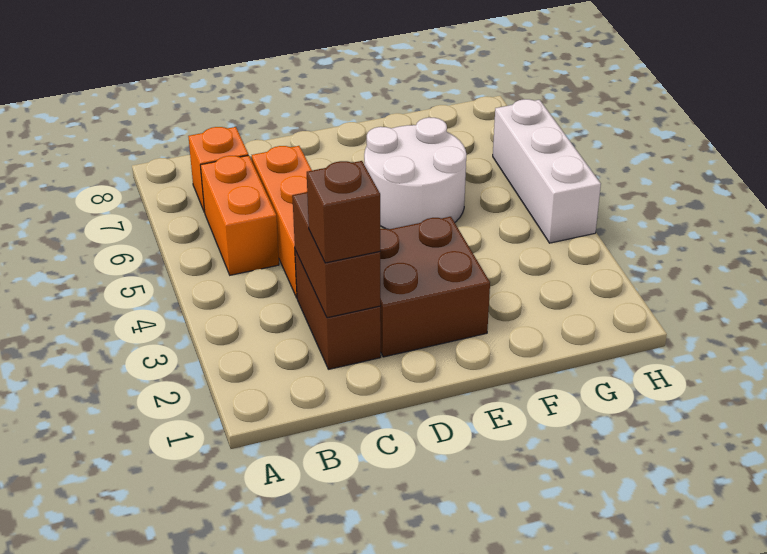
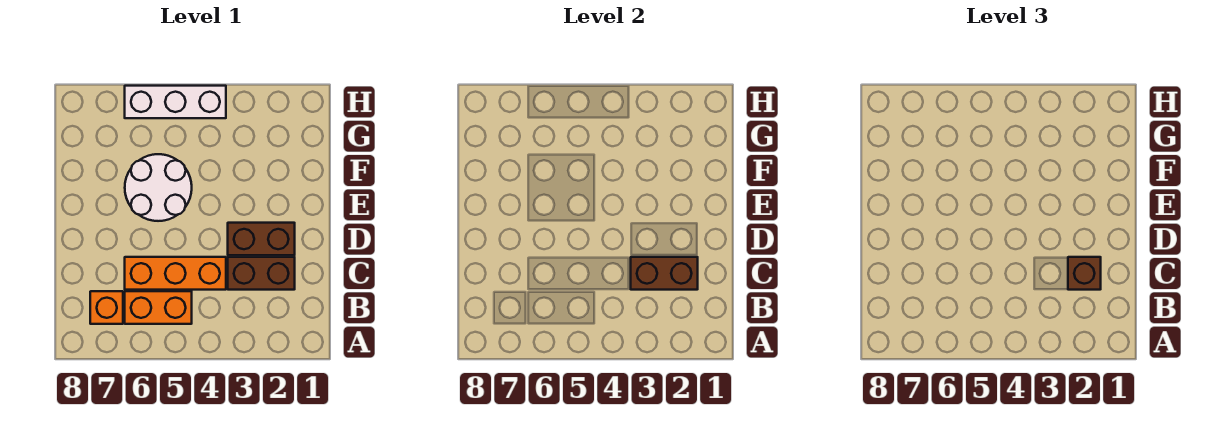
brown brick D2:E3 level 1 -> brown brick D2:D3 level 1

